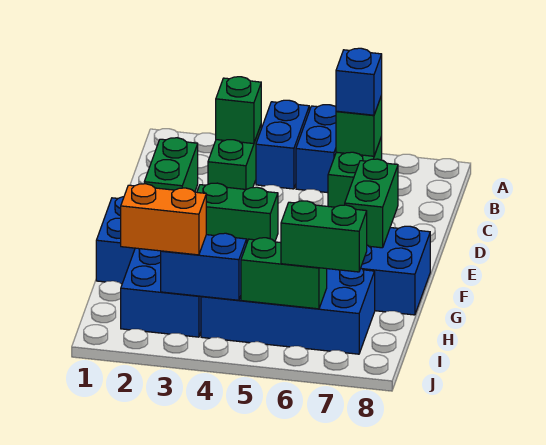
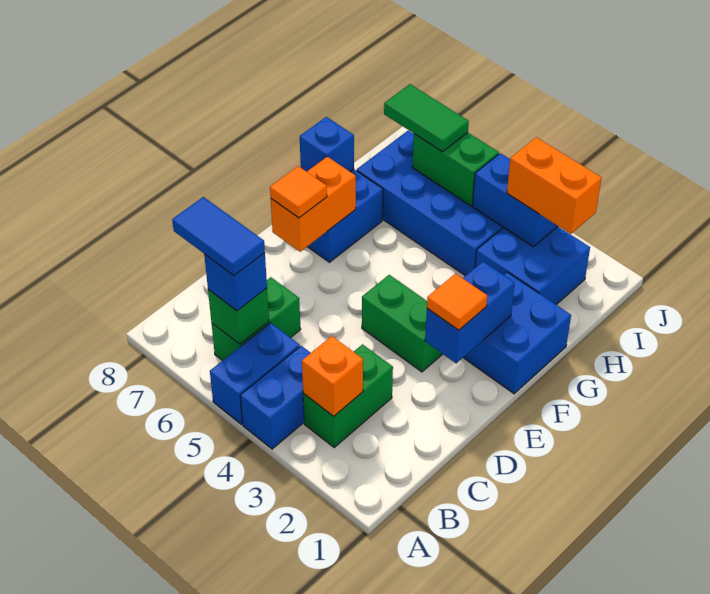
green brick B3 level 2 -> orange brick B3 level 2
none -> blue tile B6:B7 level 4
green brick E2:F2 level 2 -> blue brick E2:F2 level 2
none -> orange tile E2 level 3
green brick E7:F7 level 2 -> orange brick E7:F7 level 2
none -> orange tile E7 level 3
none -> blue brick G8 level 2
green brick I6:I7 level 3 -> green tile I6:I7 level 3

